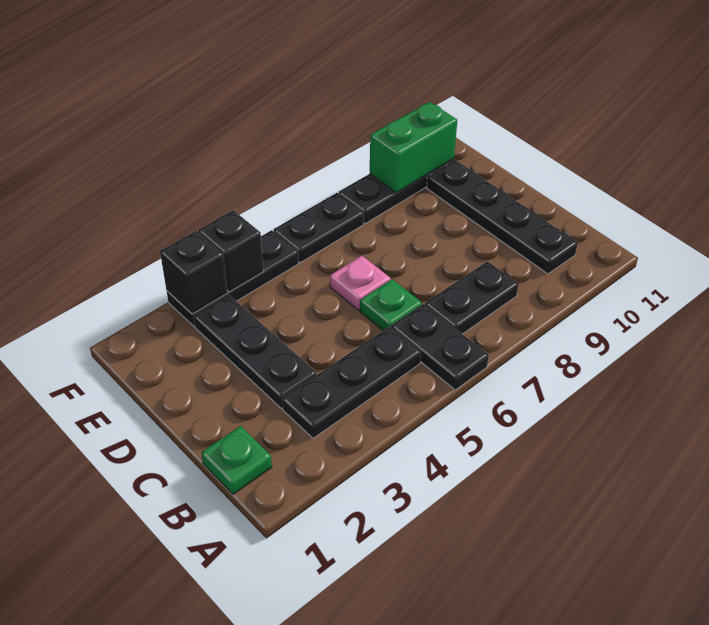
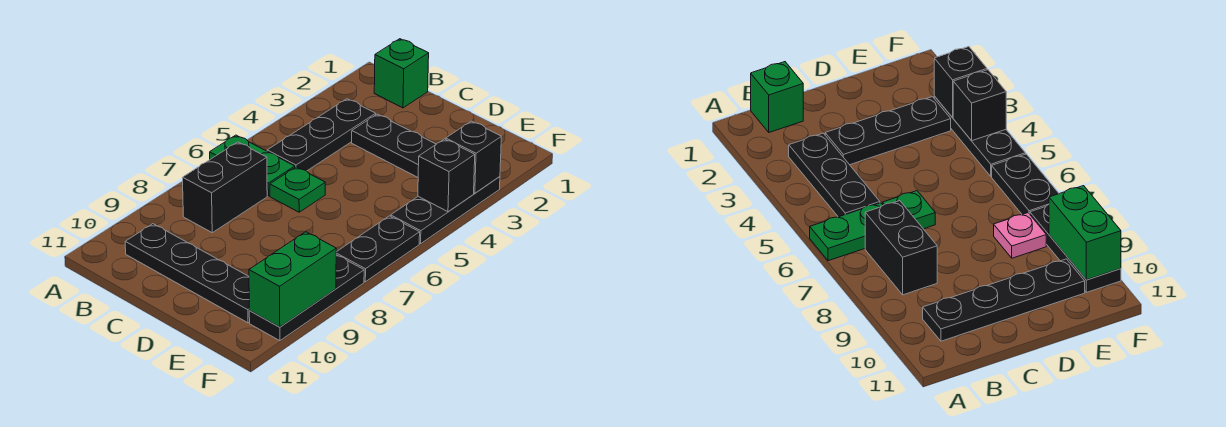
black plate A6:B6 level 1 -> green plate A6:B6 level 1
green plate B1 level 1 -> green brick B1 level 1
black plate B7:B8 level 1 -> black brick B7:B8 level 1
pink plate D6 level 1 -> pink plate E8 level 1

